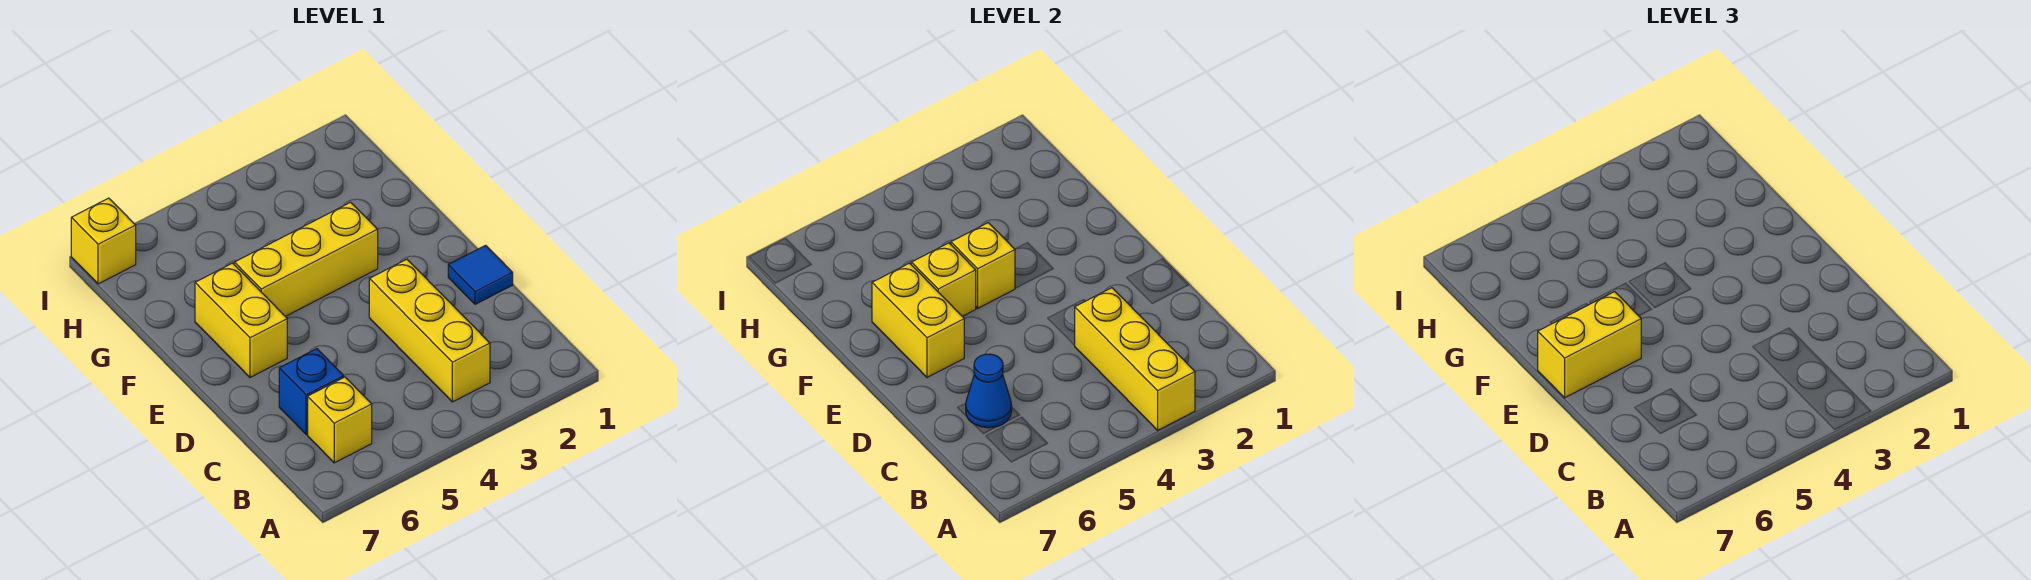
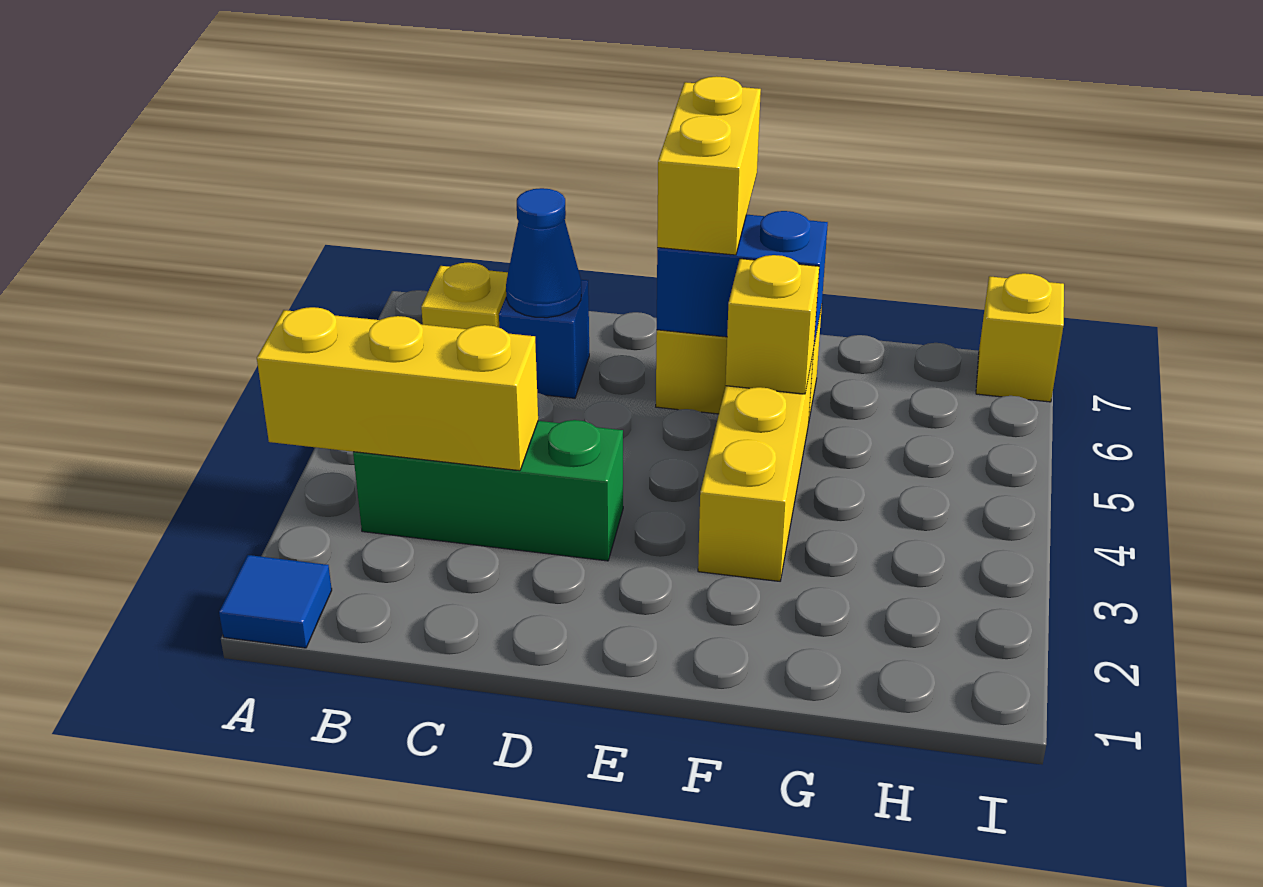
yellow brick B3:D3 level 1 -> green brick B3:D3 level 1
blue tile D1 level 1 -> blue tile A1 level 1
yellow brick E6:F6 level 2 -> blue brick E6:F6 level 2
yellow brick F4 level 2 -> none

